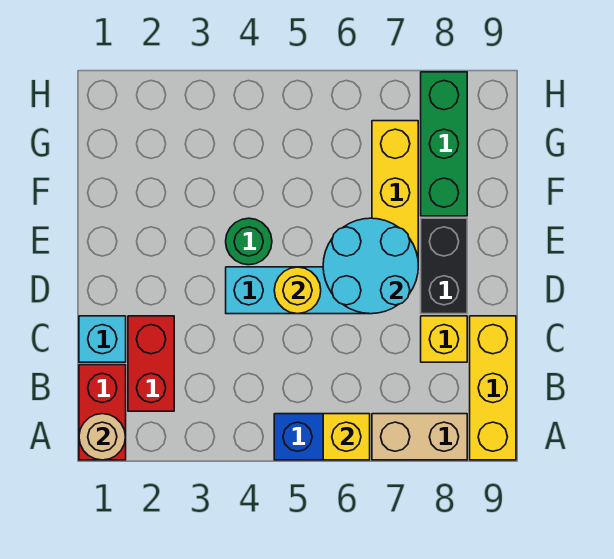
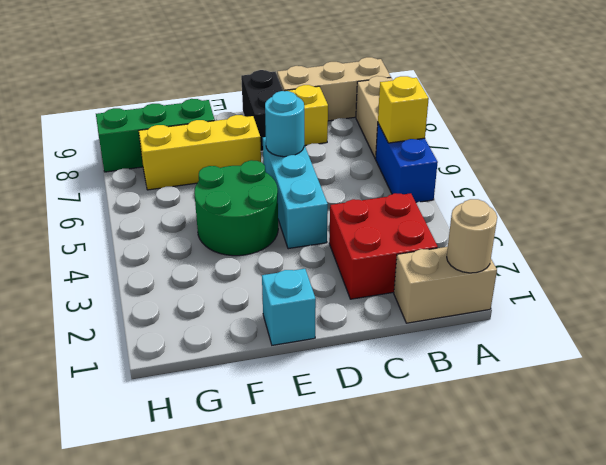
red brick A1:B1 level 1 -> tan brick A1:B1 level 1
yellow brick A9:C9 level 1 -> tan brick A9:C9 level 1
red brick B2:C2 level 1 -> red brick B2:C3 level 1
cyan brick C1 level 1 -> cyan brick E1 level 1
yellow round brick D5 level 2 -> none
cyan round brick D6:E7 level 2 -> cyan round brick D6 level 2
black brick D8:E8 level 1 -> black brick D8:D9 level 1
green round brick E4 level 1 -> green round brick E4:F5 level 1

